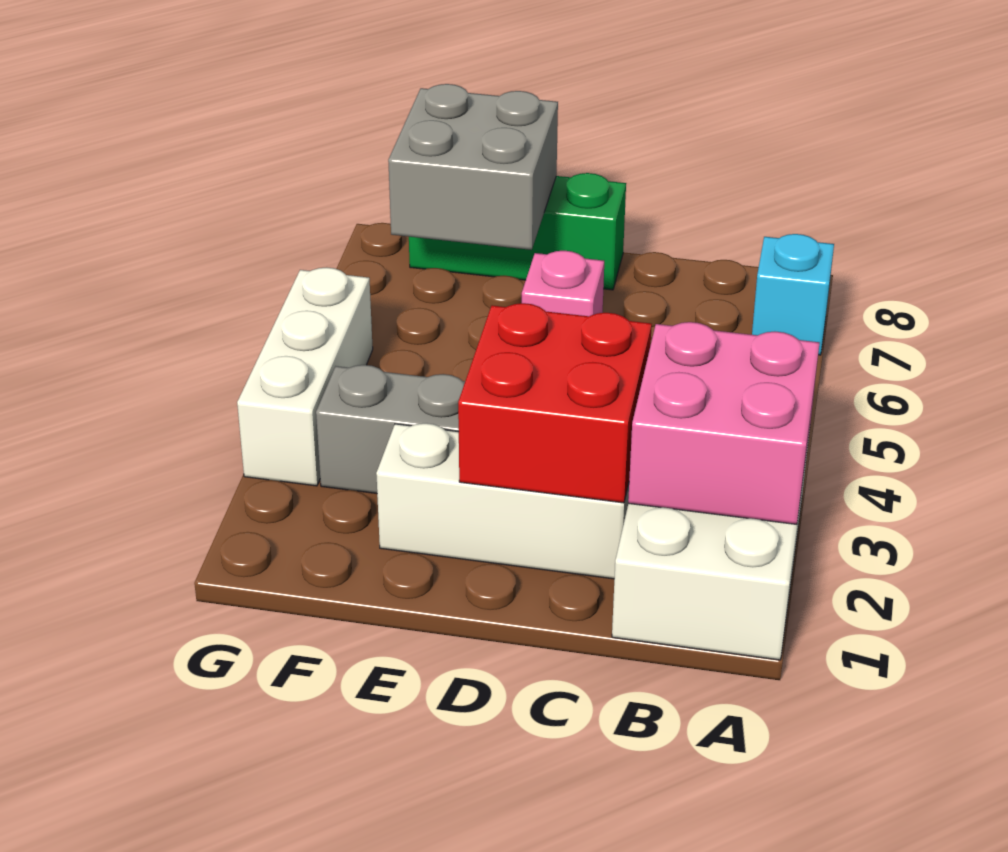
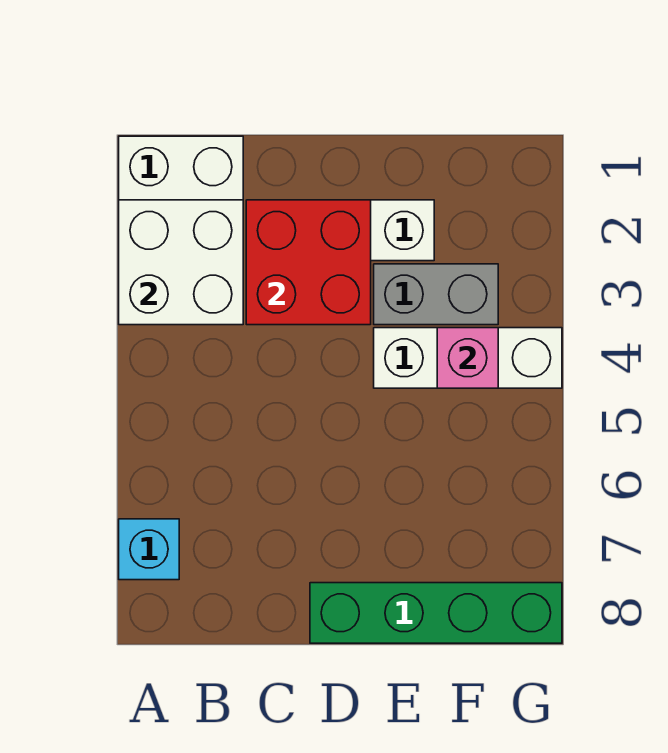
pink brick A2:B3 level 2 -> white brick A2:B3 level 2
pink brick D6 level 1 -> pink brick F4 level 2
green brick D8:F8 level 1 -> green brick D8:G8 level 1
grey brick E7:F8 level 2 -> none
white brick G3:G5 level 1 -> white brick E4:G4 level 1

